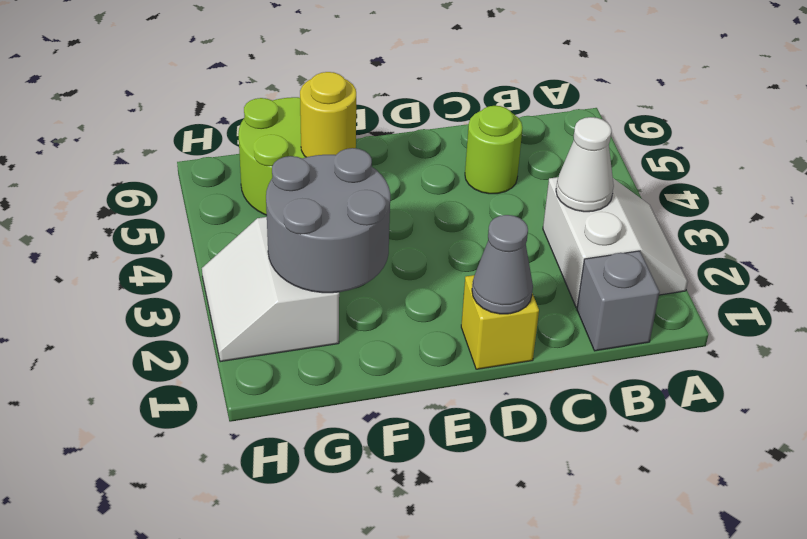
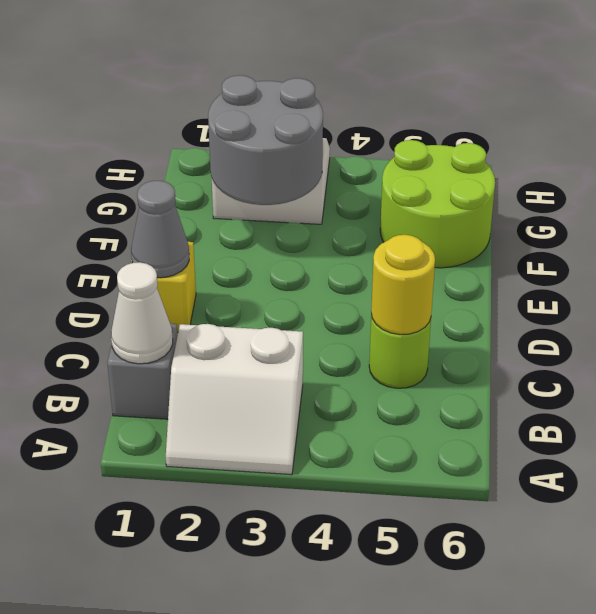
white cone B3 level 2 -> white cone B1 level 2
yellow round brick F5 level 2 -> yellow round brick C5 level 2

